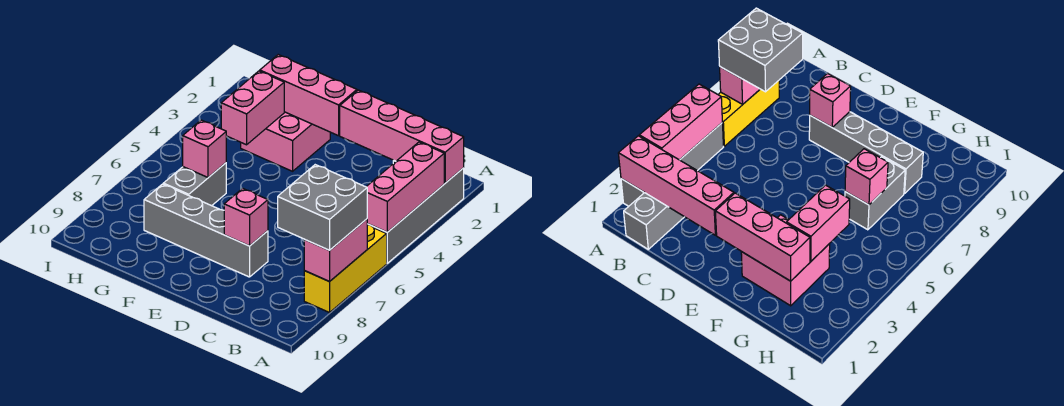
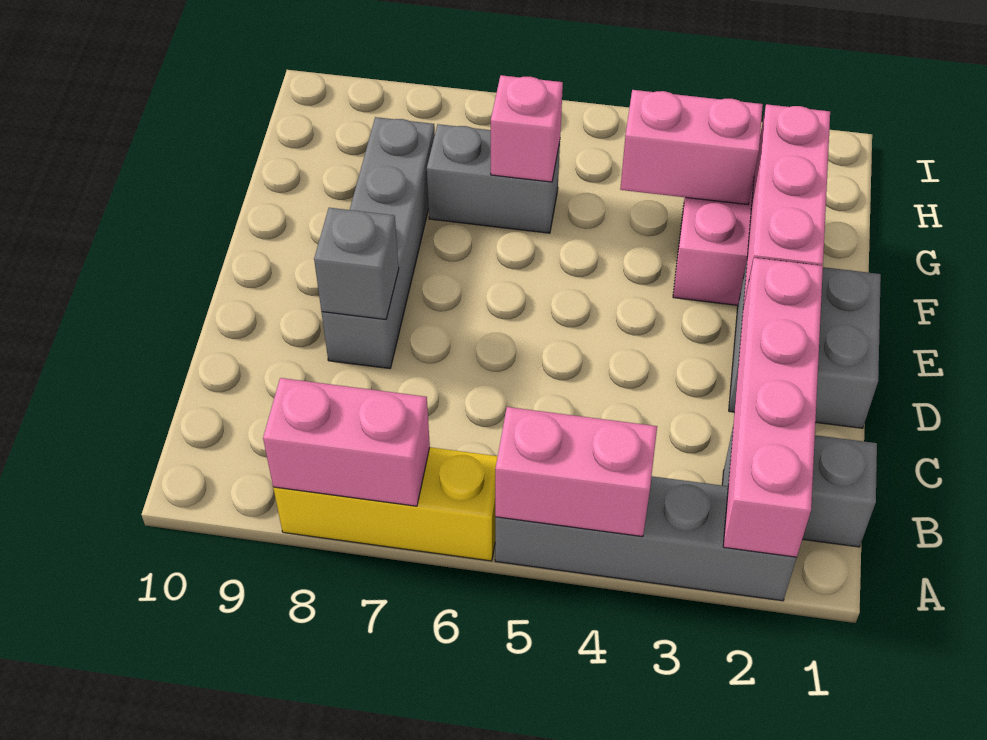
pink brick A3:A5 level 2 -> pink brick A4:A5 level 2
grey brick A7:B8 level 3 -> grey brick D1:E2 level 1
pink brick D8 level 2 -> grey brick D8 level 2

